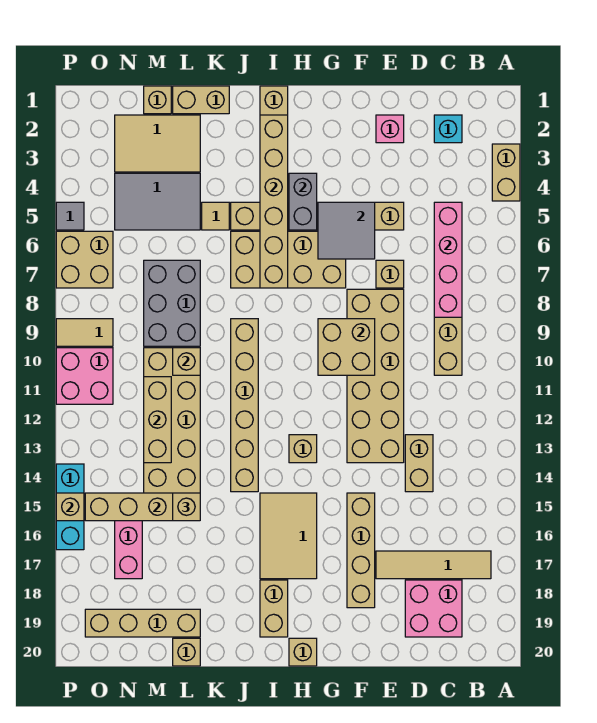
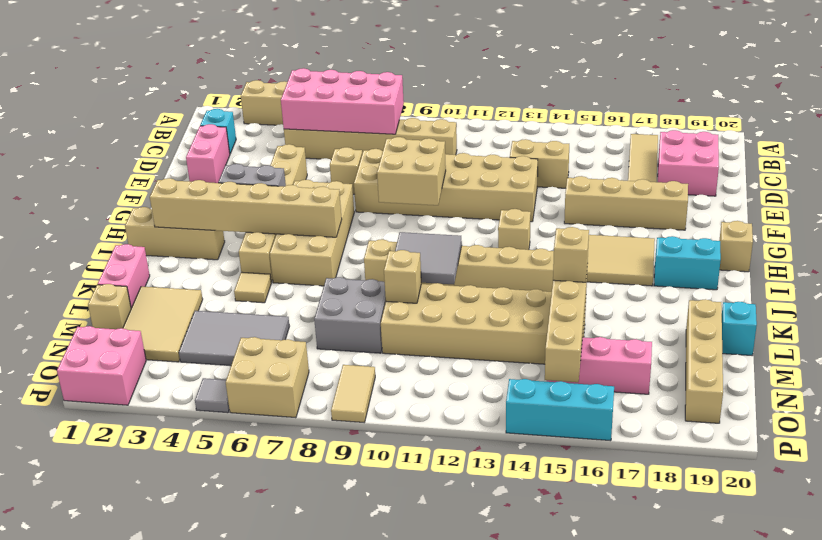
pink brick C5:C8 level 2 -> pink brick B5:C8 level 2
pink brick E2 level 1 -> pink brick D2:E2 level 1
grey tile F5:G6 level 2 -> grey tile J10:K11 level 2
tan brick I18:I19 level 1 -> cyan brick I18:I19 level 1
tan brick K1:L1 level 1 -> pink brick K1:L1 level 1
grey tile L4:N5 level 1 -> grey tile M4:N6 level 1
grey brick L7:M9 level 1 -> grey brick L8:M9 level 1
tan brick L20 level 1 -> cyan brick L20 level 1
tan brick M11:M13 level 2 -> none
pink brick O10:P11 level 1 -> pink brick O1:P2 level 1
tan brick P15 level 2 -> none

